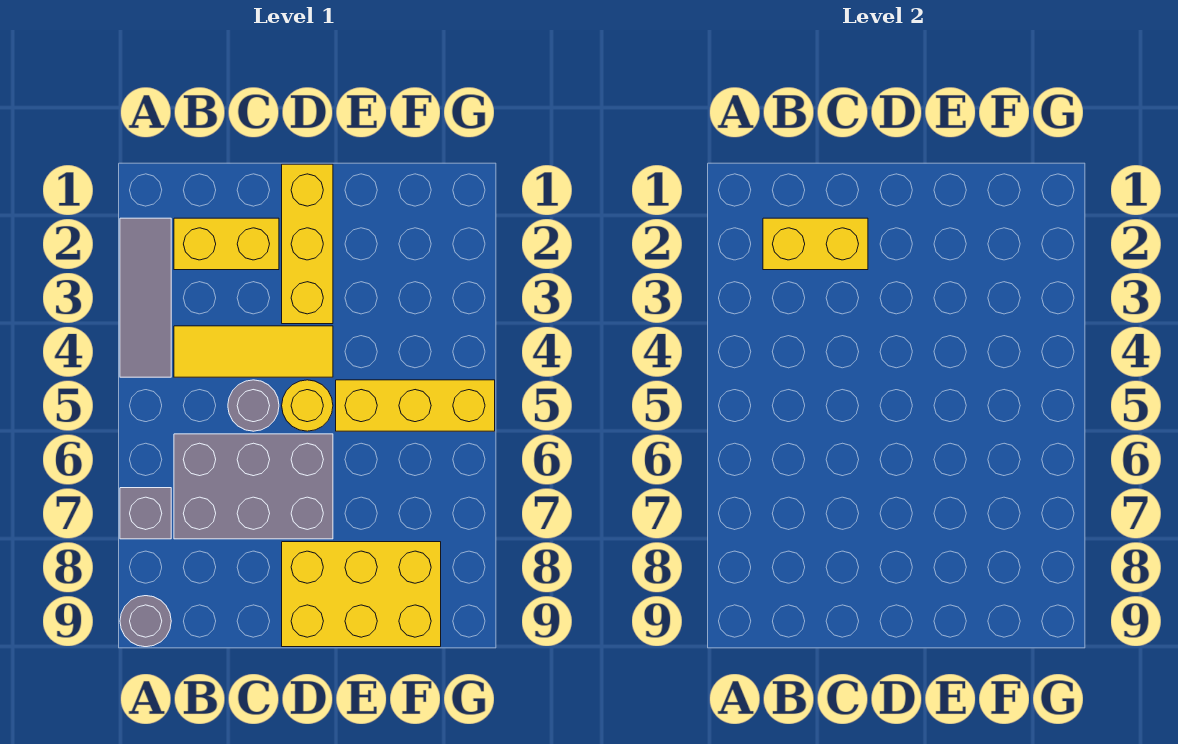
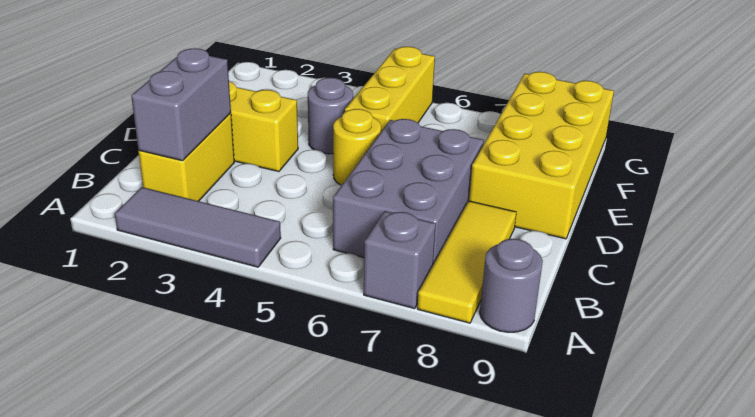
yellow brick B2:C2 level 2 -> grey brick B2:C2 level 2
yellow tile B4:D4 level 1 -> yellow tile A8:C8 level 1
grey round brick C5 level 1 -> grey round brick E4 level 1
yellow brick D8:F9 level 1 -> yellow brick D8:G9 level 1

